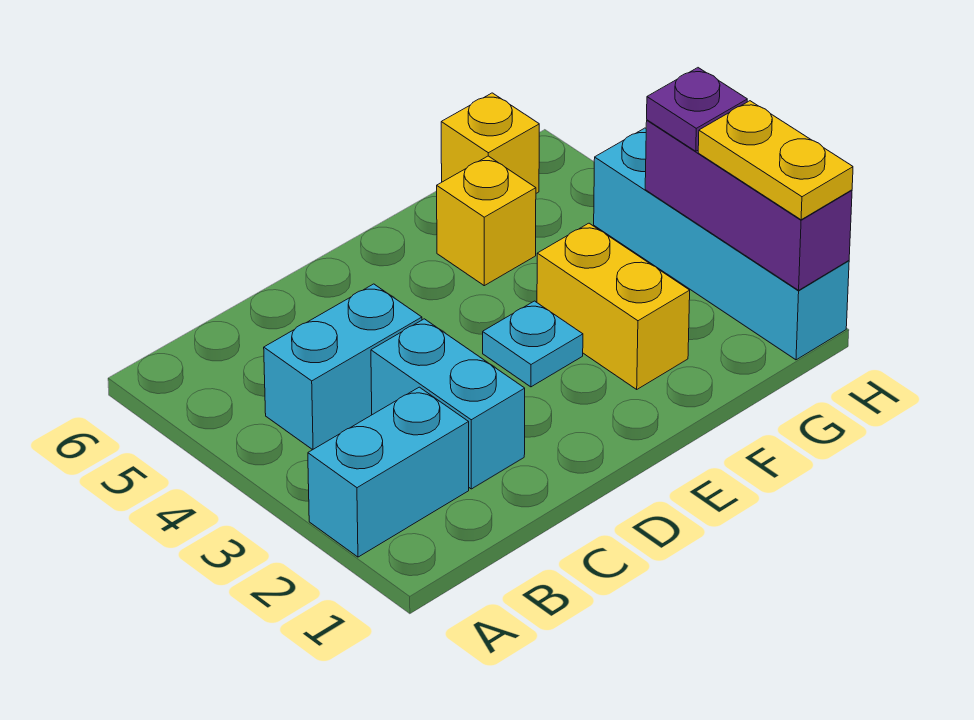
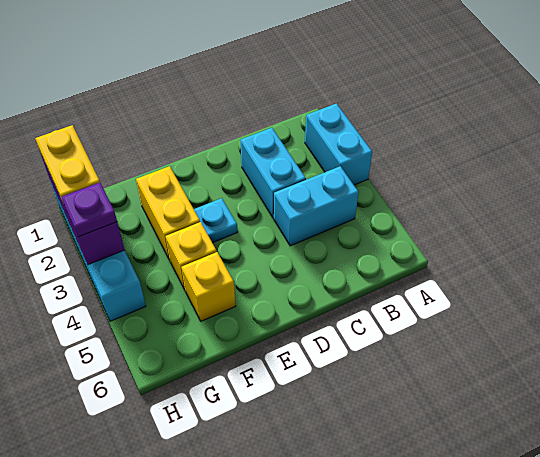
cyan brick A2:B2 level 1 -> cyan brick A2:A3 level 1
yellow brick G6 level 1 -> yellow brick F4 level 1

